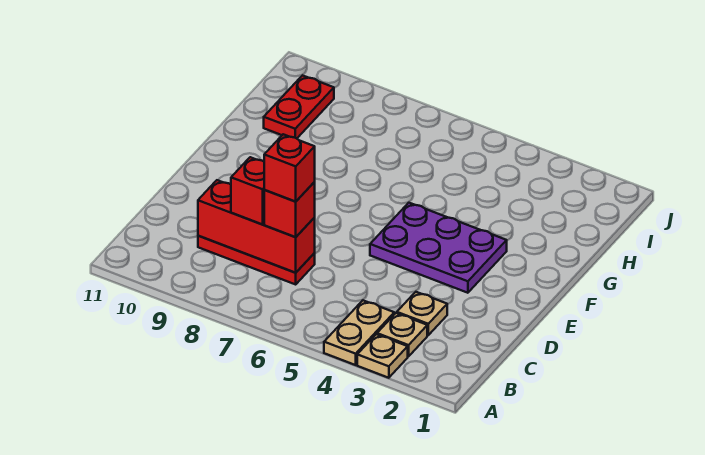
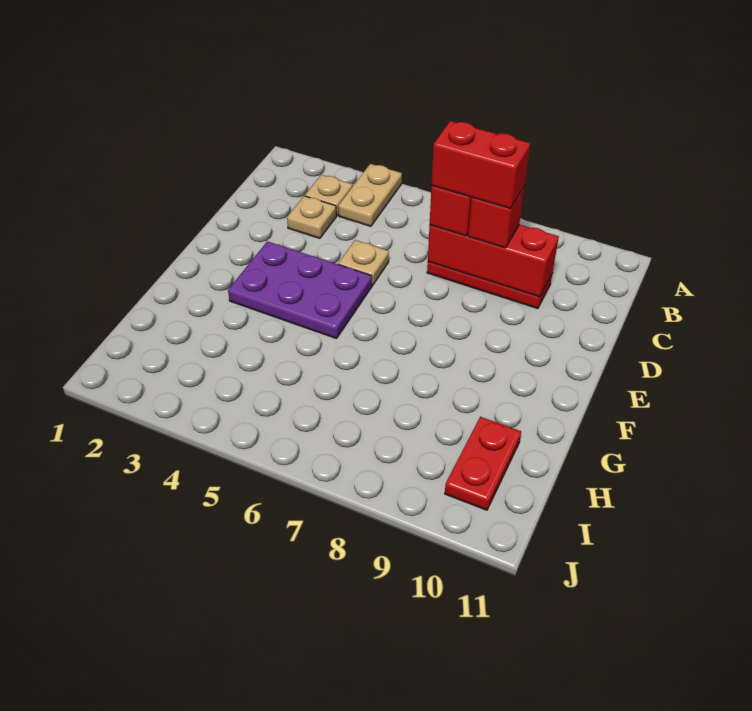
tan plate A3 level 1 -> tan plate D5 level 1
red brick C7 level 4 -> red brick C7:C8 level 4

